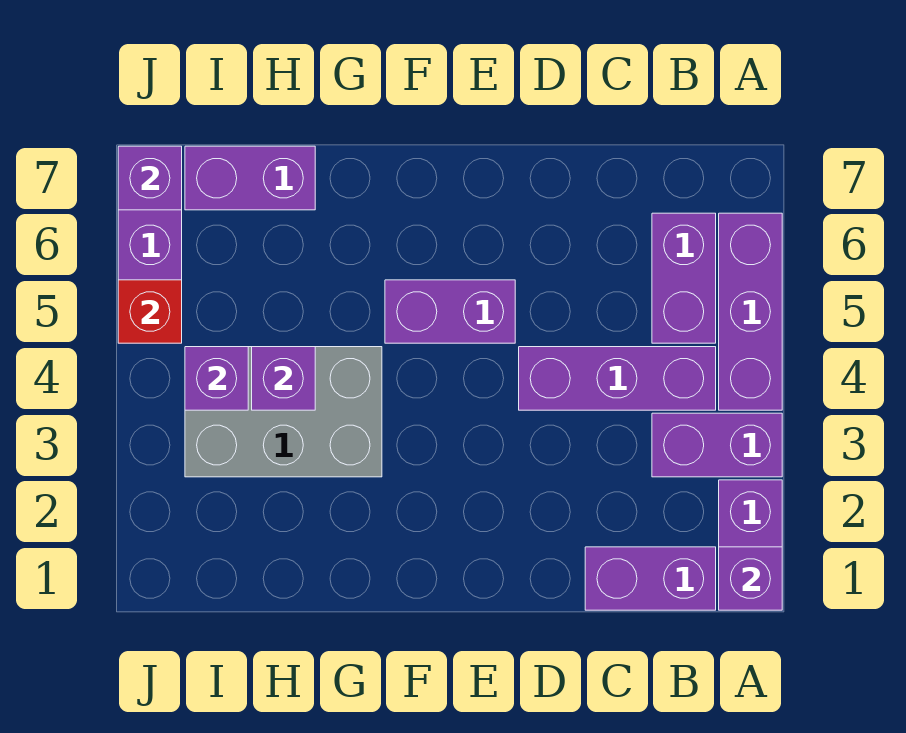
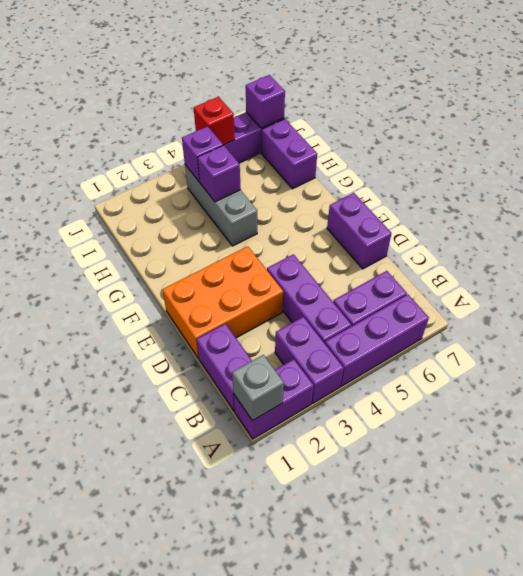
purple brick A1 level 2 -> grey brick A1 level 2
none -> orange brick D1:E3 level 1
purple brick E5:F5 level 1 -> purple brick D7:E7 level 1
grey brick G3:I4 level 1 -> grey brick G4:I4 level 1

